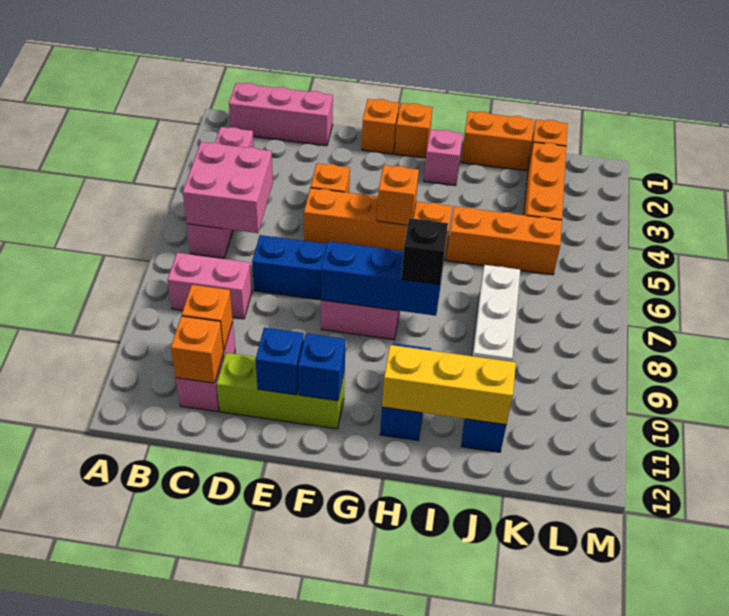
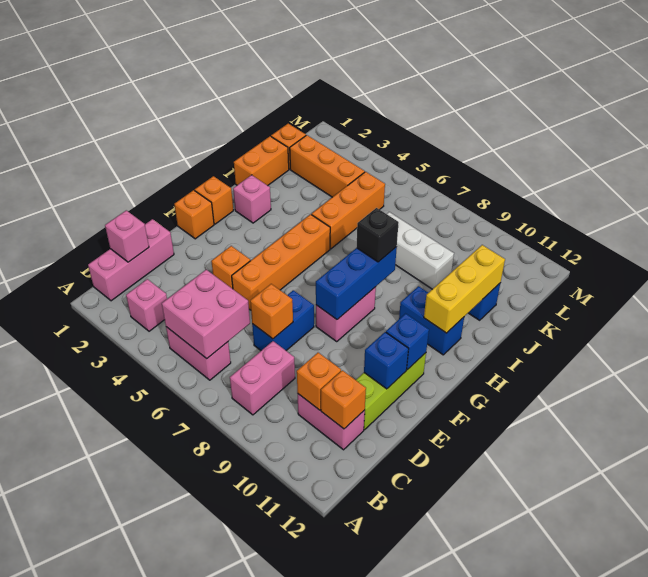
none -> pink brick C1 level 2
orange brick G5 level 2 -> orange brick D7 level 2

